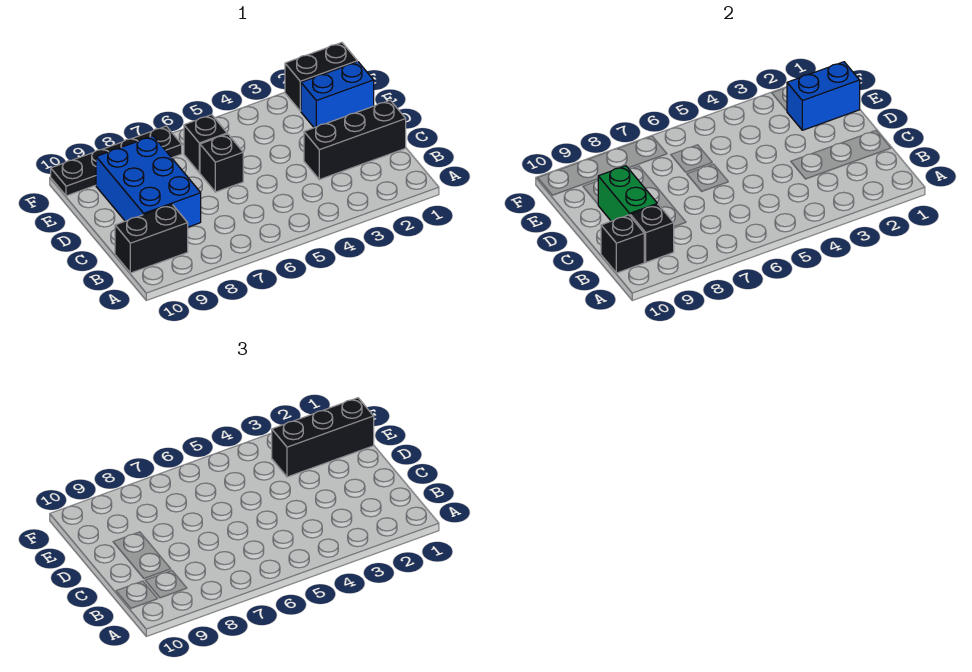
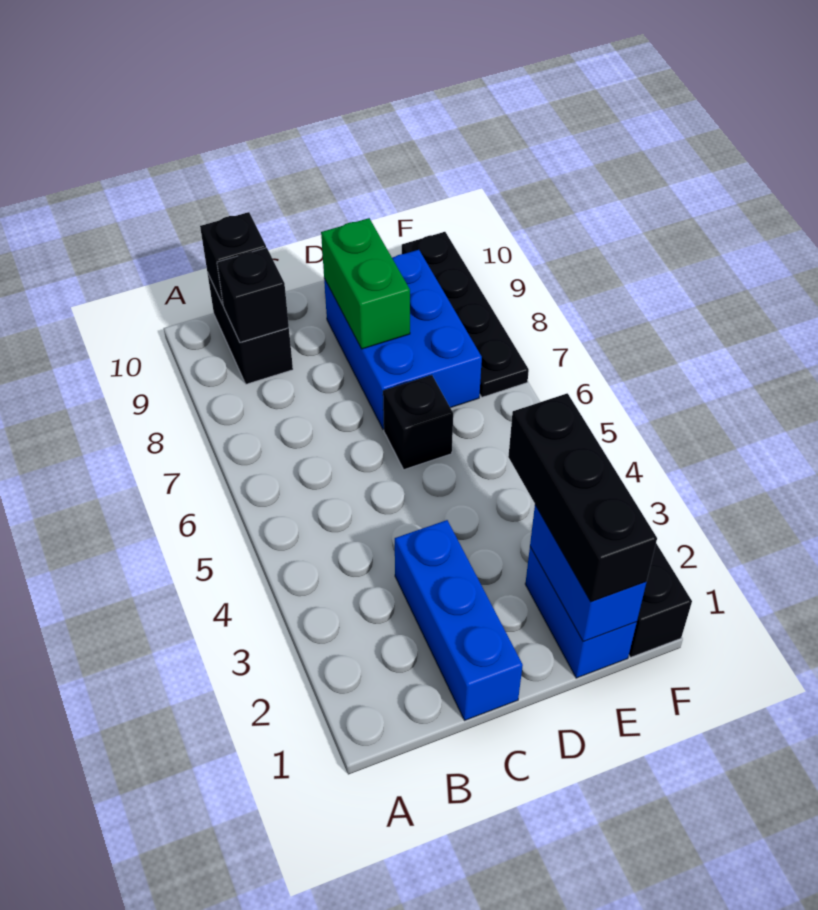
black brick C1:C3 level 1 -> blue brick C1:C3 level 1
blue brick C8:E9 level 1 -> blue brick D7:E9 level 1
green brick C9:D9 level 2 -> green brick D8:D9 level 2
black brick E6 level 1 -> none

